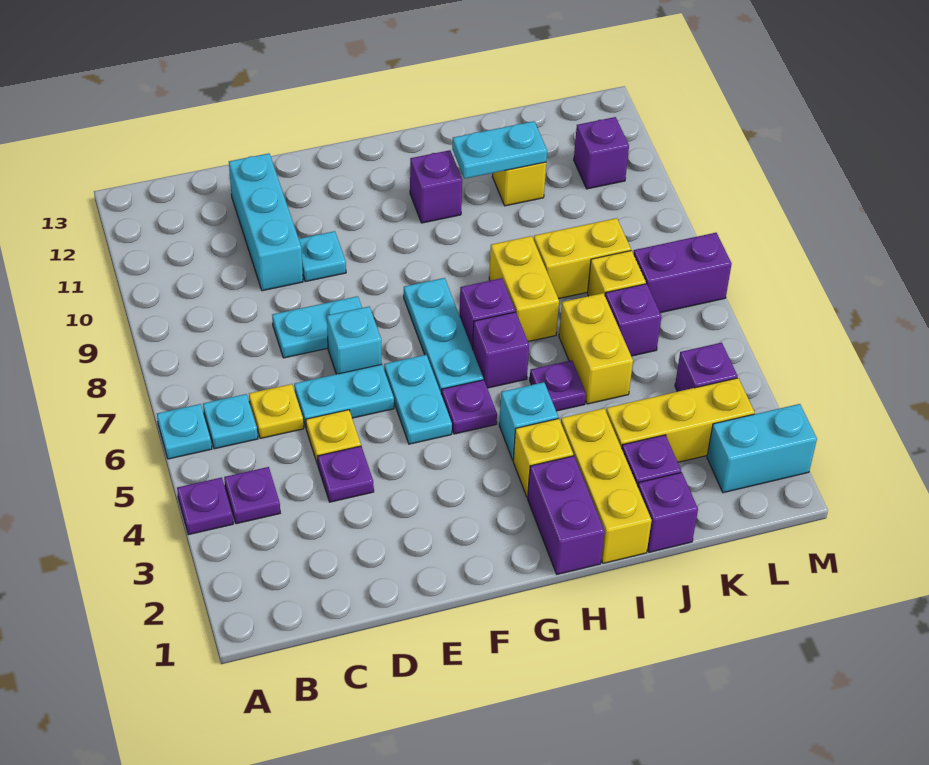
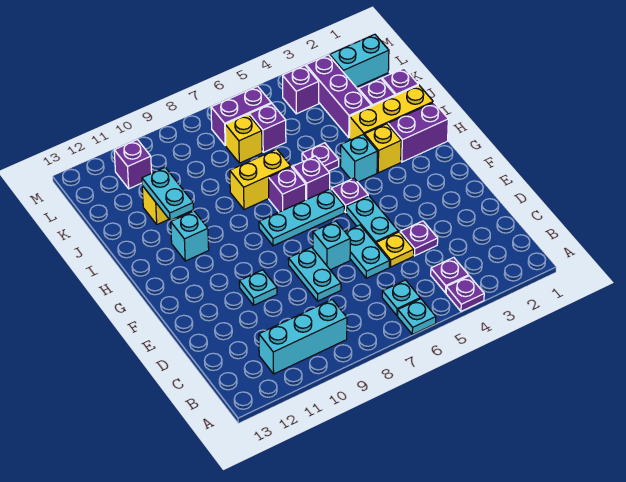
yellow plate C6 level 1 -> none
cyan brick D10:D12 level 1 -> cyan brick B9:B11 level 1
cyan plate F5:F6 level 1 -> cyan plate E5:F5 level 1
purple brick H11 level 1 -> cyan brick H11 level 1
yellow brick J3:L3 level 1 -> purple brick J3:L3 level 1
yellow brick J5:J6 level 1 -> none
yellow brick J8:K8 level 1 -> none
cyan brick L2:M2 level 1 -> cyan brick L1:L2 level 1
purple brick L7:M7 level 1 -> purple brick L6:L7 level 1

